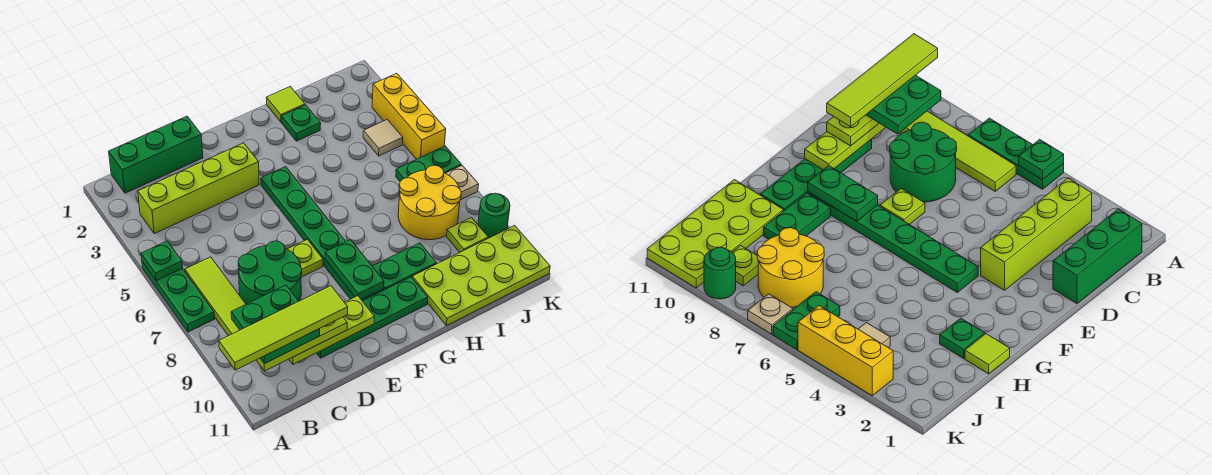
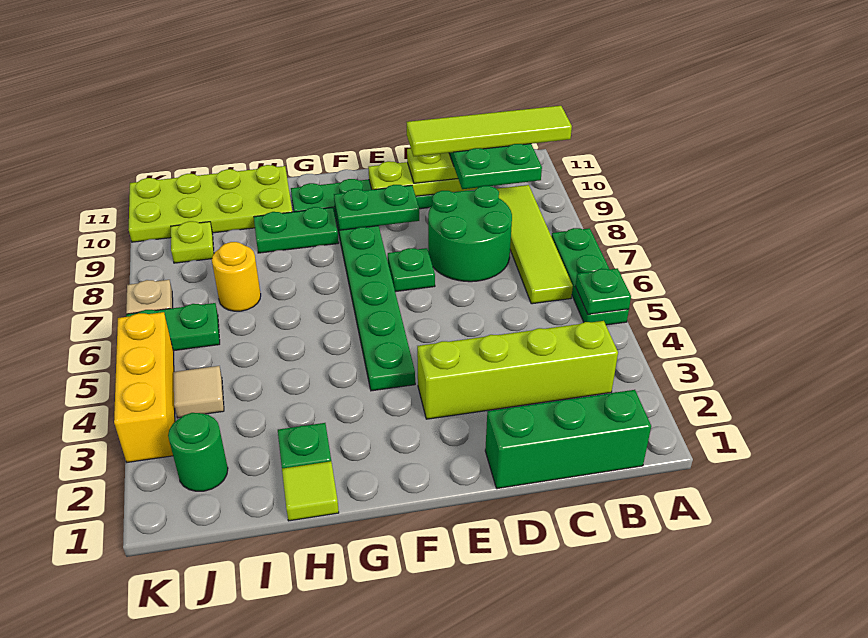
lime plate E7 level 1 -> green plate E7 level 1
green plate F8:F9 level 2 -> green plate E9:F9 level 2
yellow round brick I7:J8 level 1 -> yellow round brick I7 level 1
green round brick K9 level 1 -> green round brick J2 level 1

